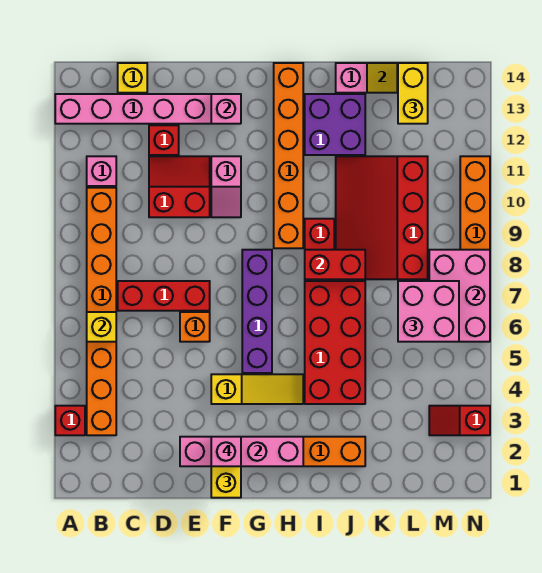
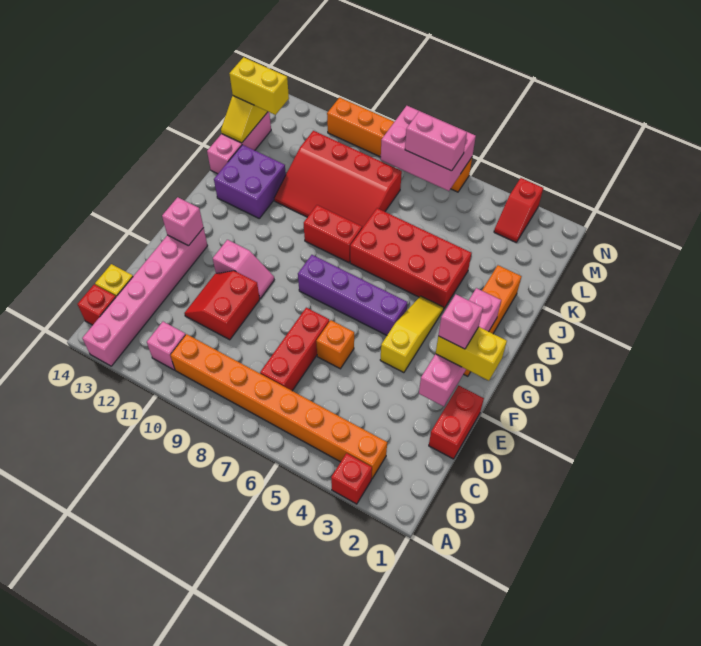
yellow brick B6 level 2 -> none
red brick D12 level 1 -> red brick B14 level 1
orange brick H9:H14 level 1 -> none
red brick I8:J8 level 2 -> red brick D1:E1 level 1
pink brick L6:M7 level 3 -> pink brick M6:M7 level 3

